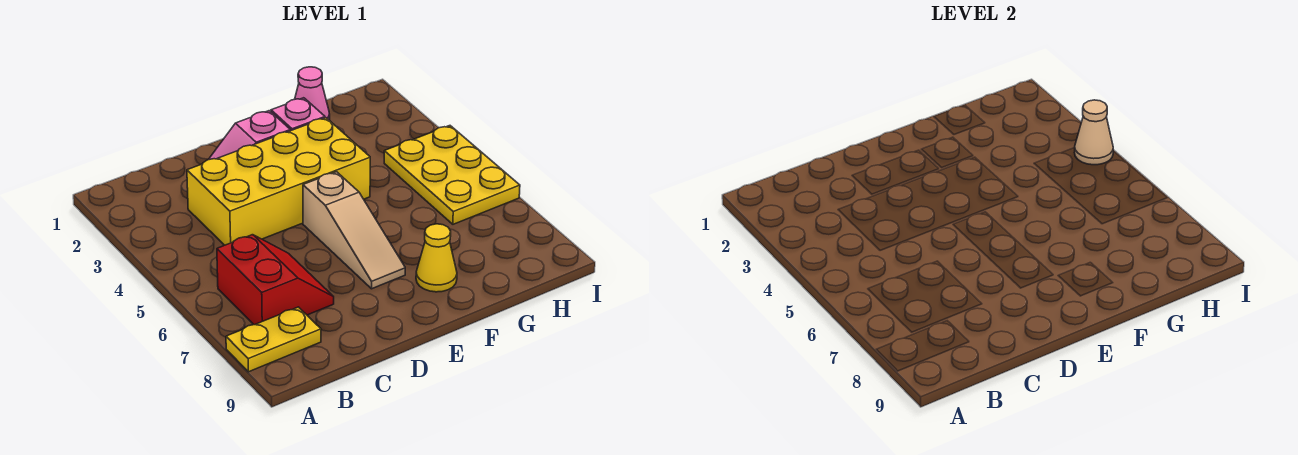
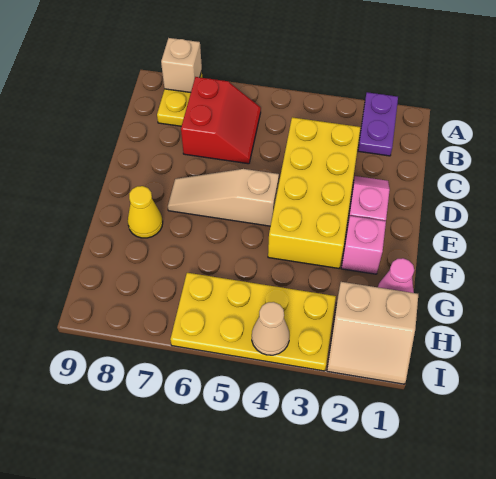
none -> purple plate A2:B2 level 1
none -> tan brick A8 level 2
red slope B6:C7 level 1 top B -> red slope B6:C7 level 1 top 7
none -> tan slope H1:I2 level 1 top H
yellow plate H4:I6 level 1 -> yellow plate H3:I6 level 1

